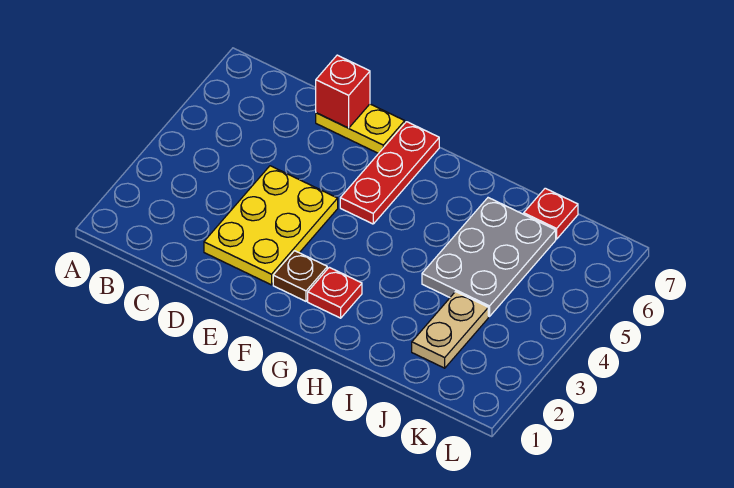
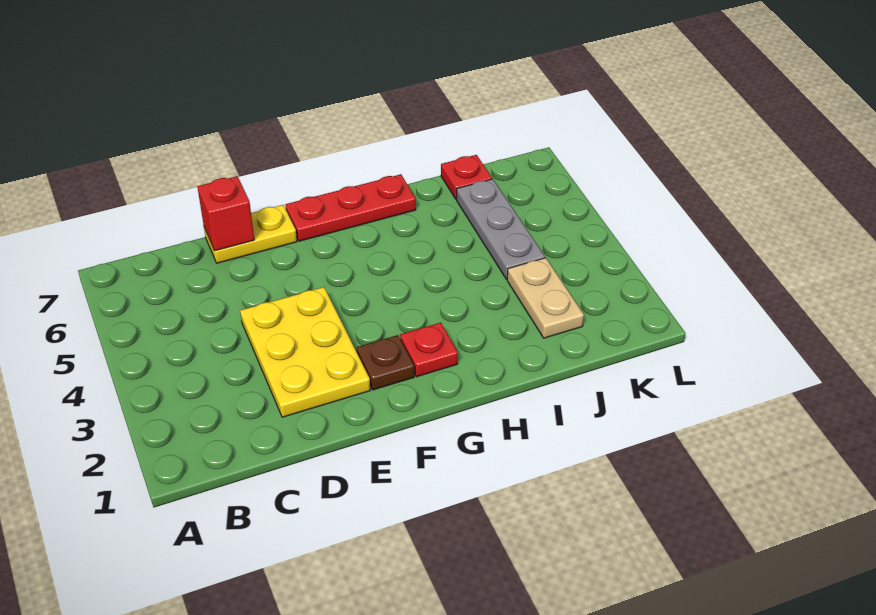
red plate F5:F7 level 1 -> red plate F7:H7 level 1
grey plate I4:J6 level 1 -> grey plate J4:J6 level 1

